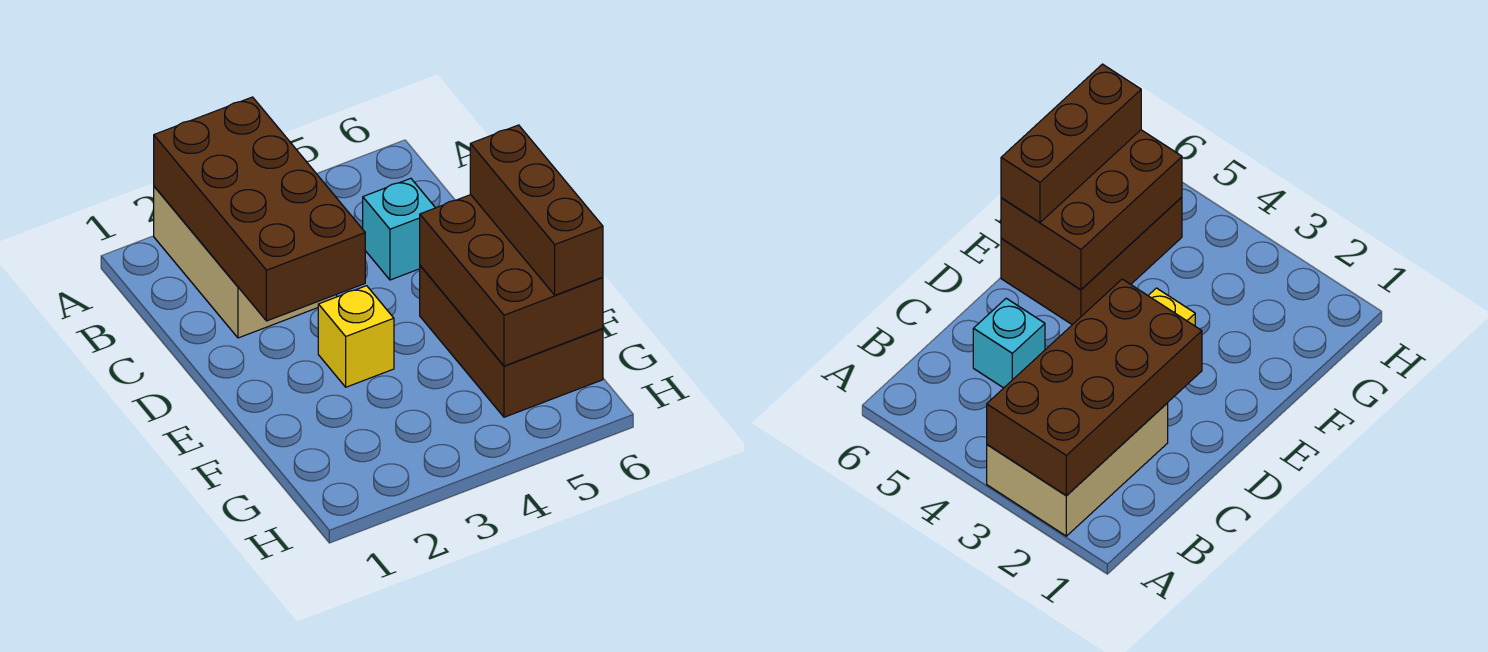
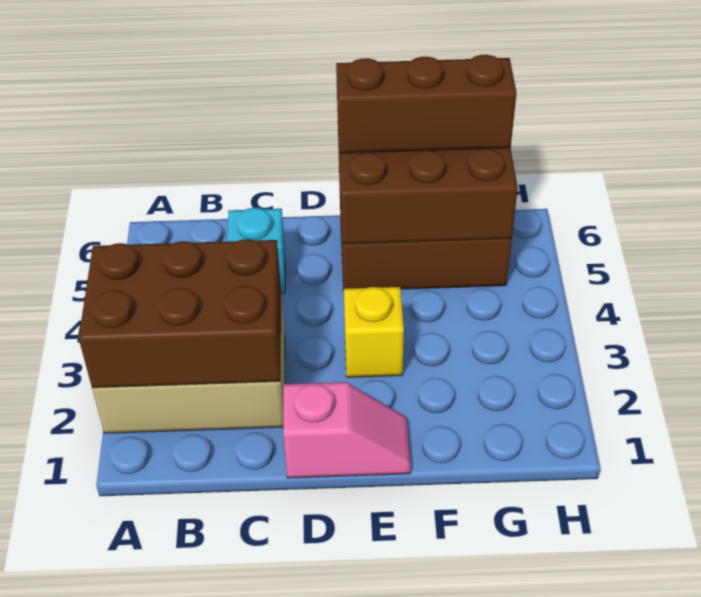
brown brick A2:D3 level 2 -> brown brick A2:C3 level 2
none -> pink slope D1:E1 level 1 top D

